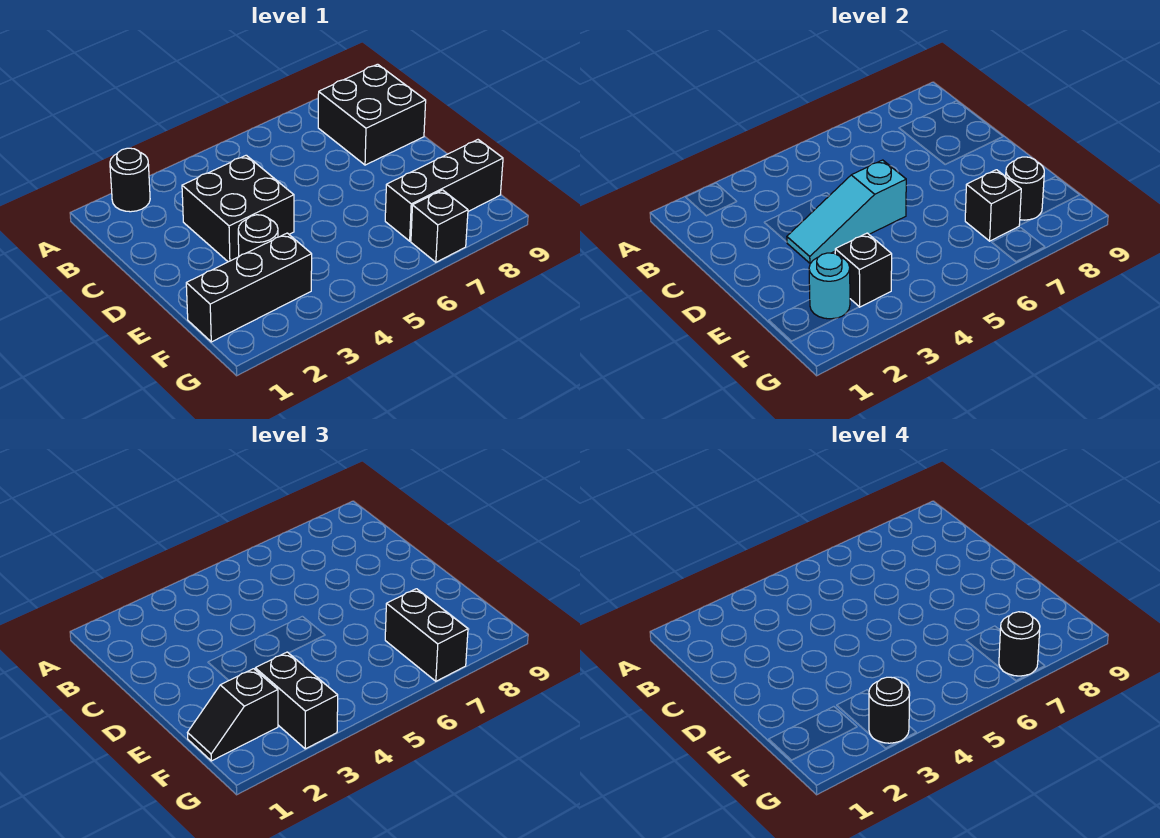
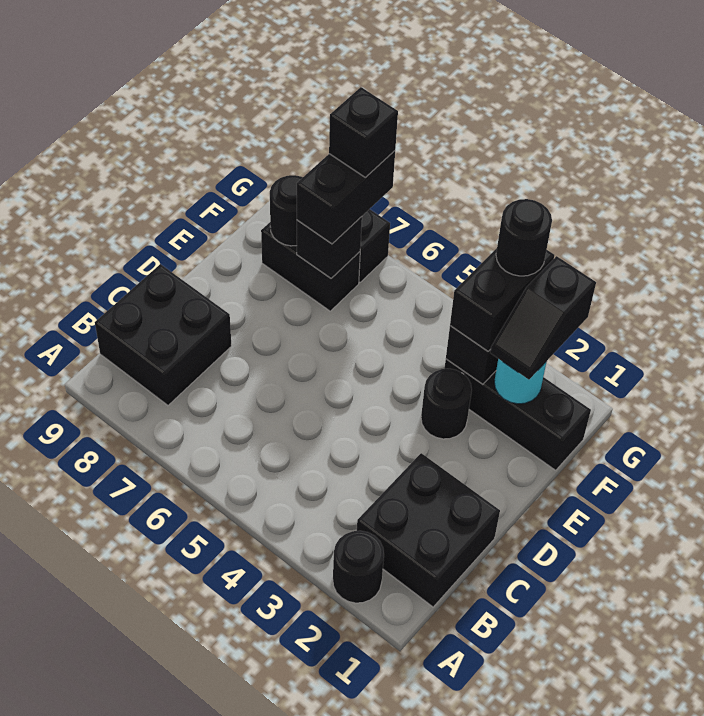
black brick C3:D4 level 1 -> black brick B1:C2 level 1
cyan slope D3:D5 level 2 top 5 -> none
black slope F1:F2 level 3 top 2 -> black slope F2:G2 level 3 top G
black brick F7:F9 level 1 -> black brick F7:F8 level 1
black round brick G7 level 4 -> black brick G7 level 4

